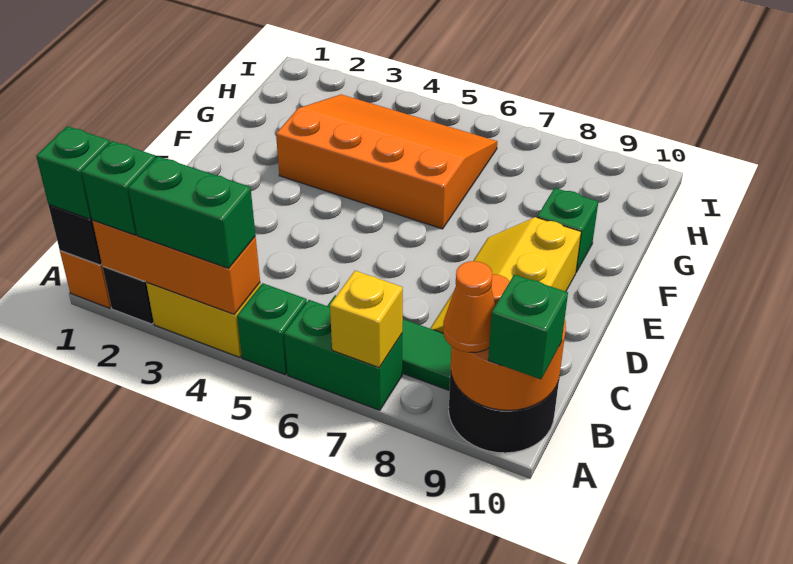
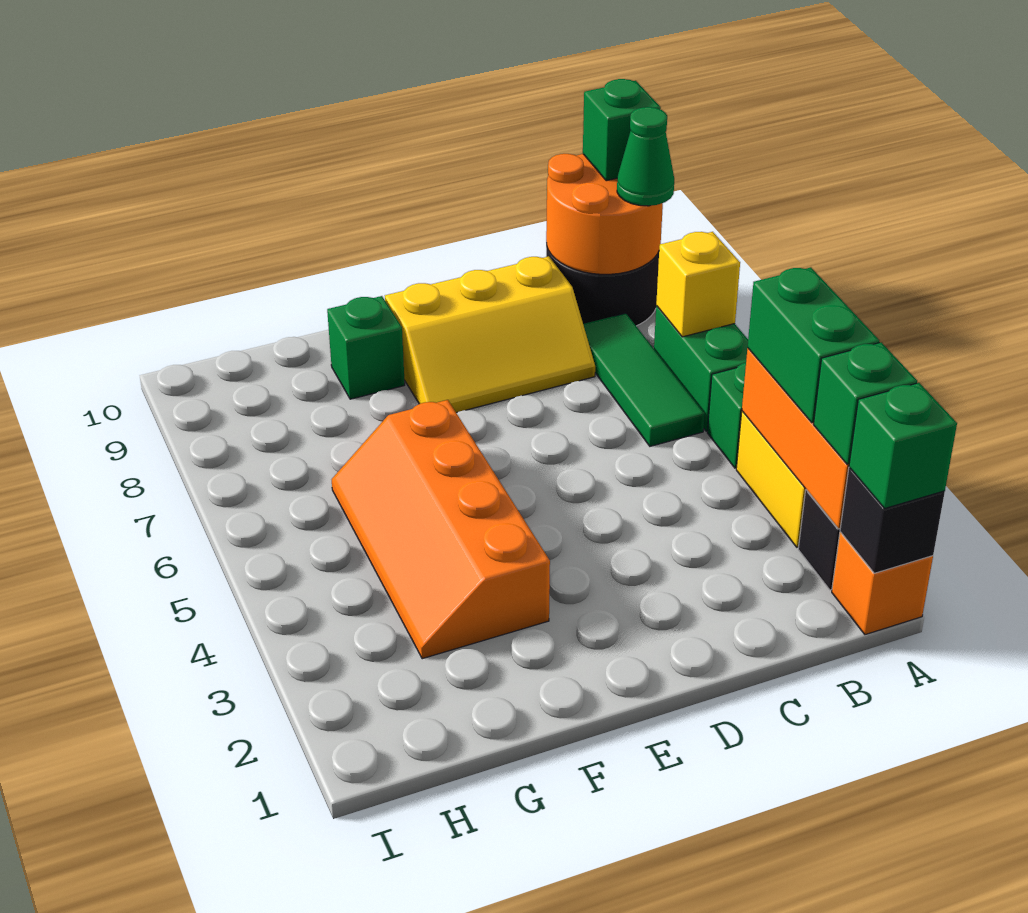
orange cone A9 level 3 -> green cone A9 level 3
orange slope F3:H6 level 1 top F -> orange slope F3:G6 level 1 top F

